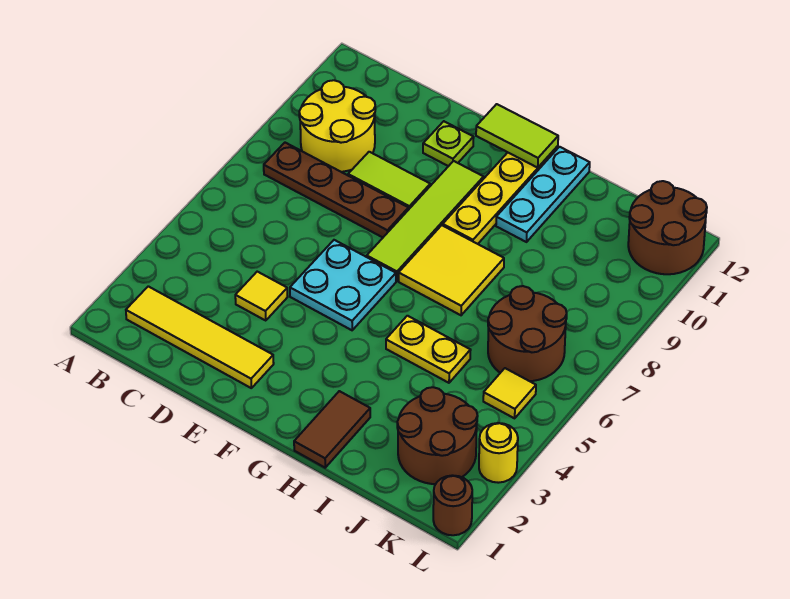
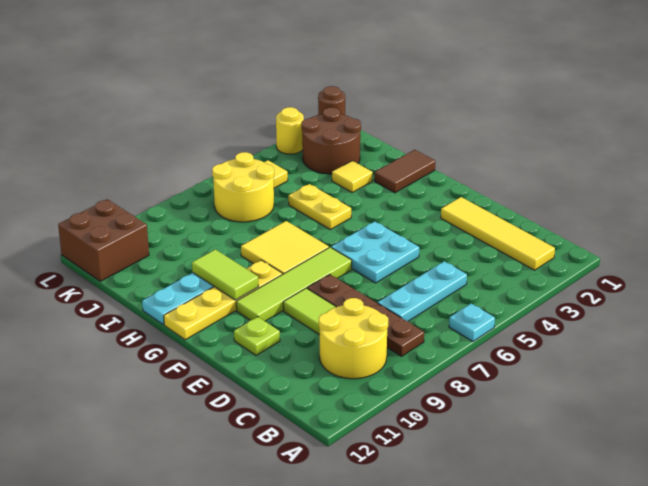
none -> cyan plate A6 level 1
none -> cyan plate C5:C7 level 1
yellow tile D4 level 1 -> yellow tile I3 level 1
lime tile F12:G12 level 2 -> lime tile G10:H10 level 2
brown round brick J6:K7 level 1 -> yellow round brick J6:K7 level 1
brown round brick K11:L12 level 1 -> brown brick K11:L12 level 1

